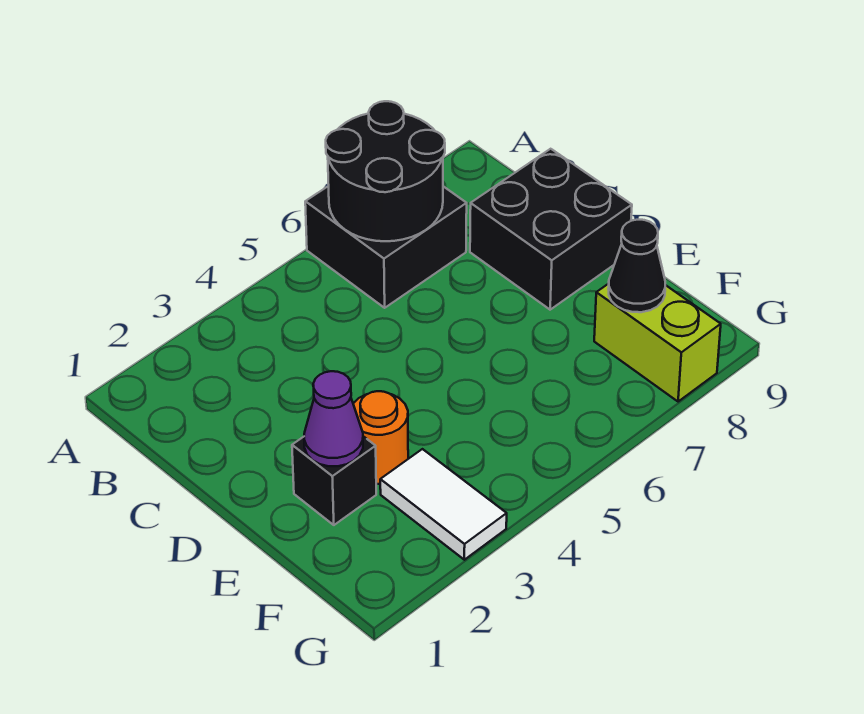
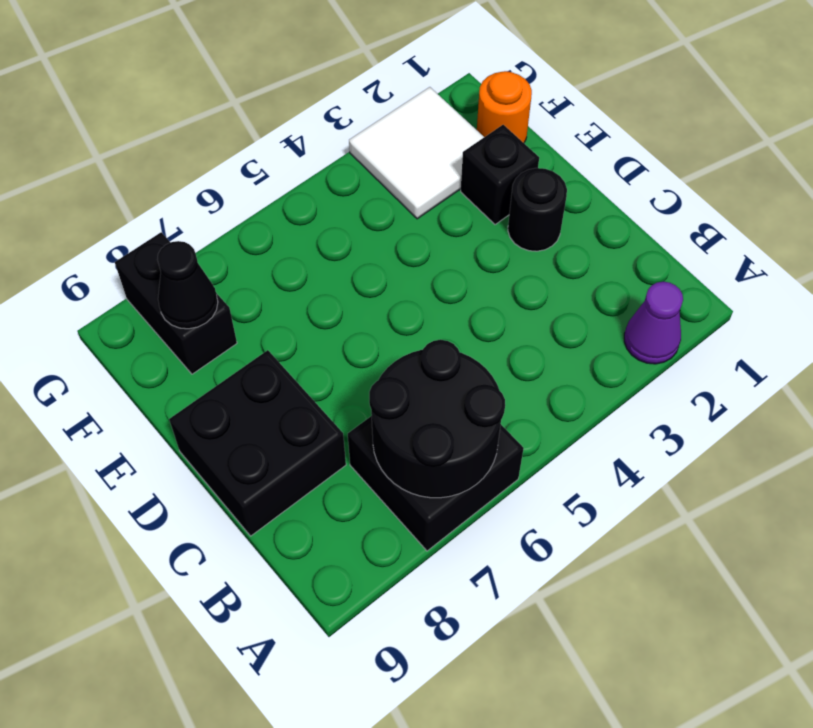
none -> black round brick D2 level 1
purple cone E2 level 2 -> purple cone A2 level 1
orange round brick E3 level 1 -> orange round brick F1 level 1
white tile F3:G3 level 1 -> white tile F2:G3 level 1
lime brick F8:G8 level 1 -> black brick F8:G8 level 1

